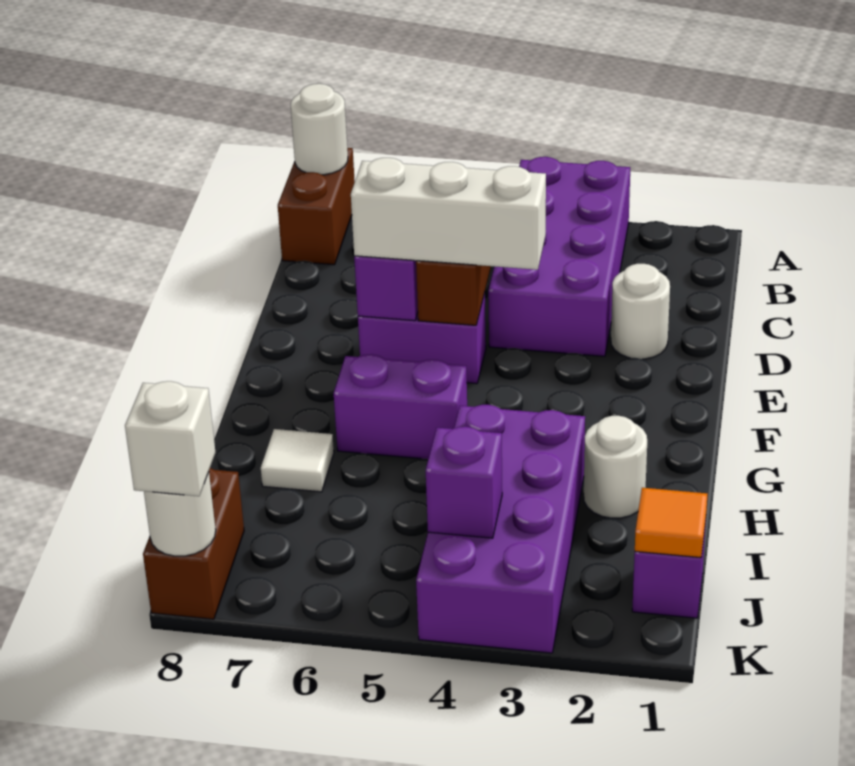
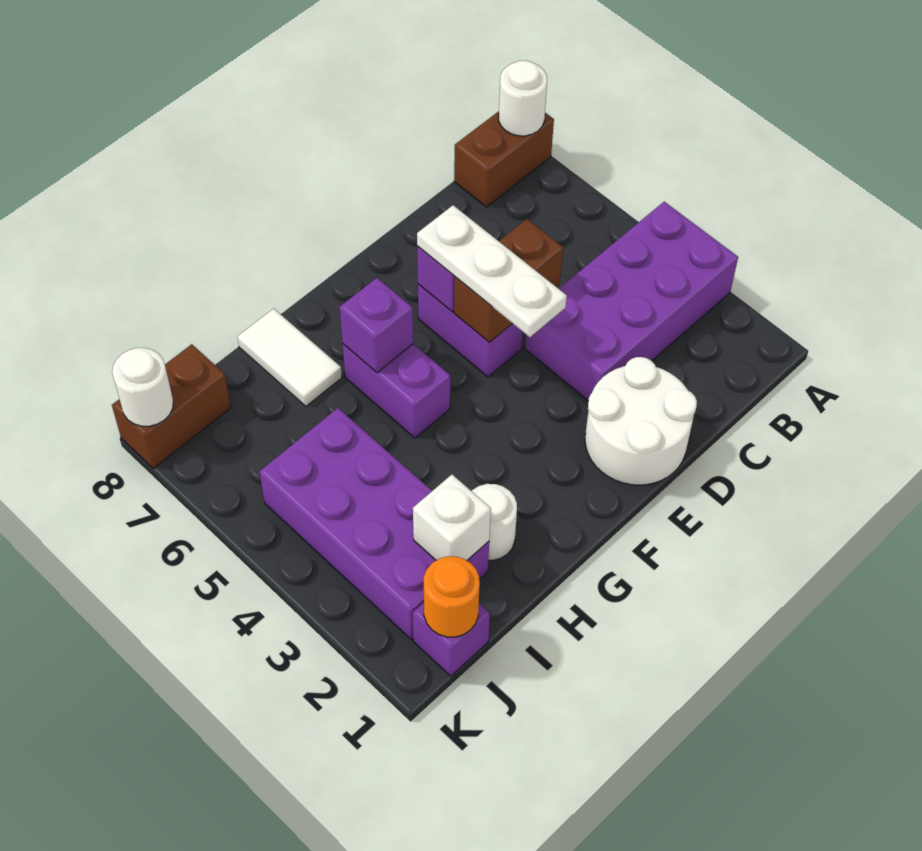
white round brick D2 level 1 -> white round brick D1:E2 level 1
white brick E4:E6 level 3 -> white plate E4:E6 level 3
purple brick H3:K4 level 1 -> purple brick I2:J5 level 1
white tile H7 level 1 -> white tile H7:H8 level 1
orange tile J1 level 2 -> orange round brick J1 level 2
purple brick J4 level 2 -> purple brick G6 level 2
white brick K8 level 3 -> white brick I2 level 2

